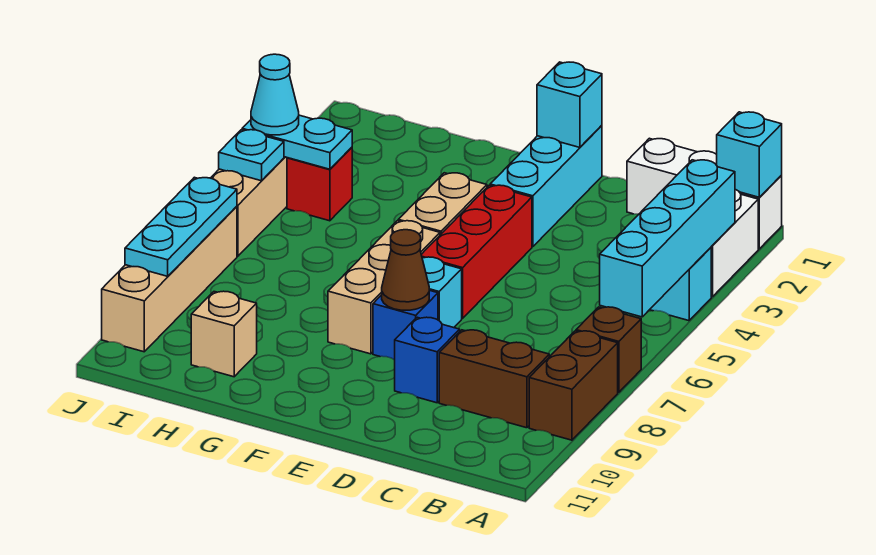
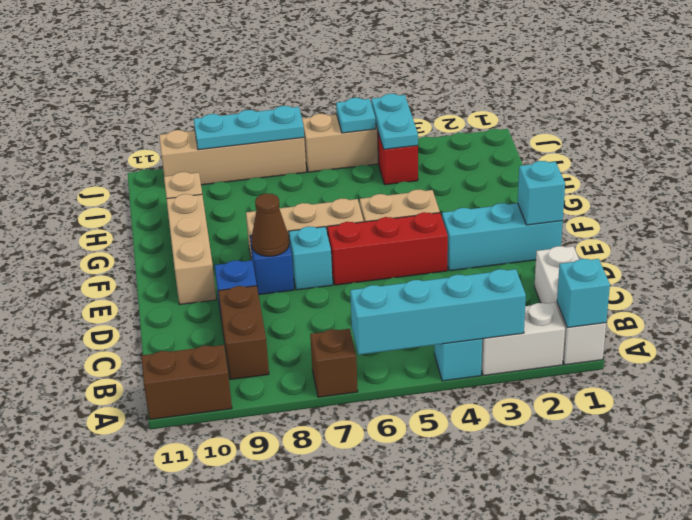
brown brick A8:A9 level 1 -> brown brick A10:A11 level 1
none -> tan brick E10:G10 level 1
cyan cone J4 level 3 -> none

